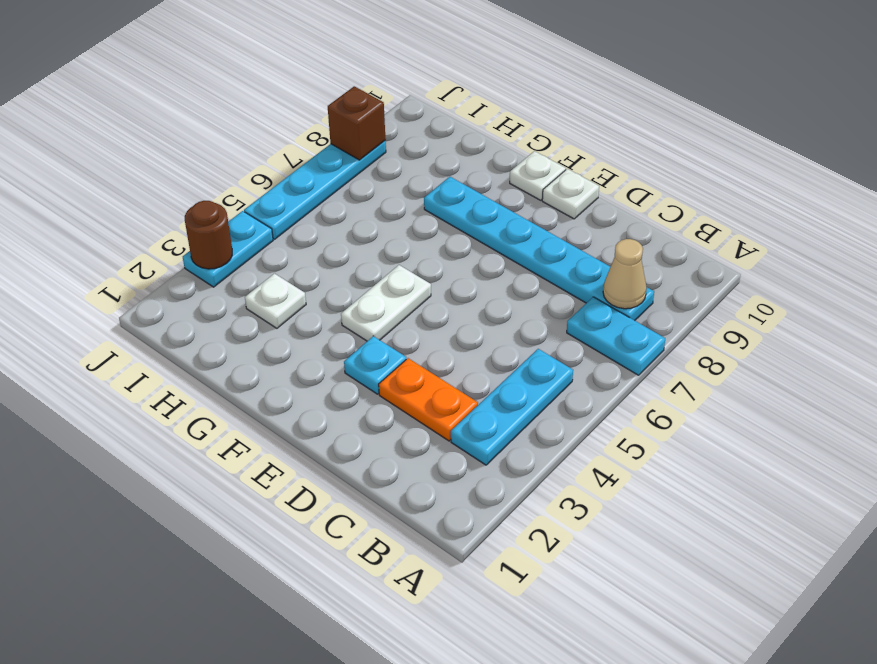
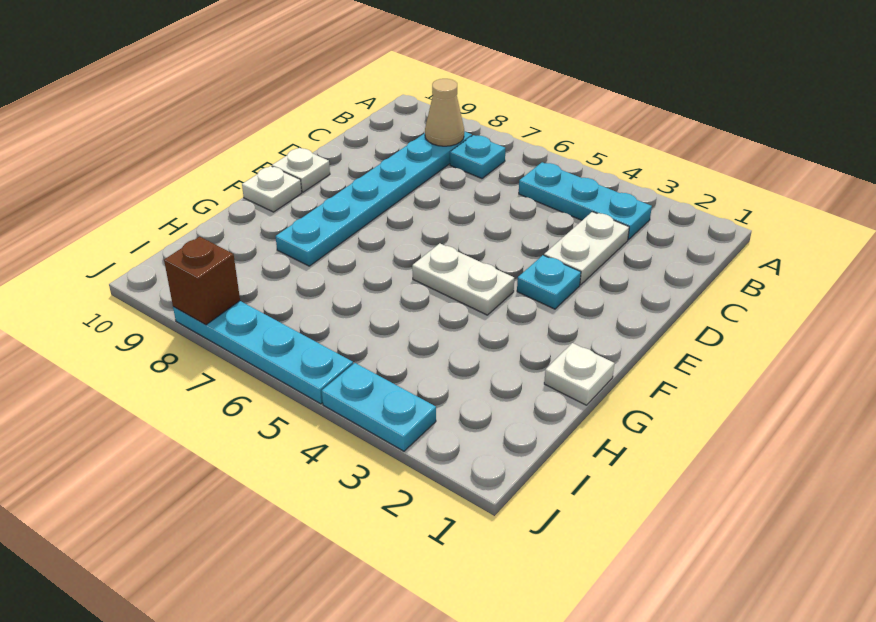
cyan plate A7:B7 level 1 -> cyan plate B7 level 1
orange plate C3:D3 level 1 -> white plate C3:D3 level 1
white plate H3 level 1 -> white plate G1 level 1
brown round brick J3 level 2 -> none

